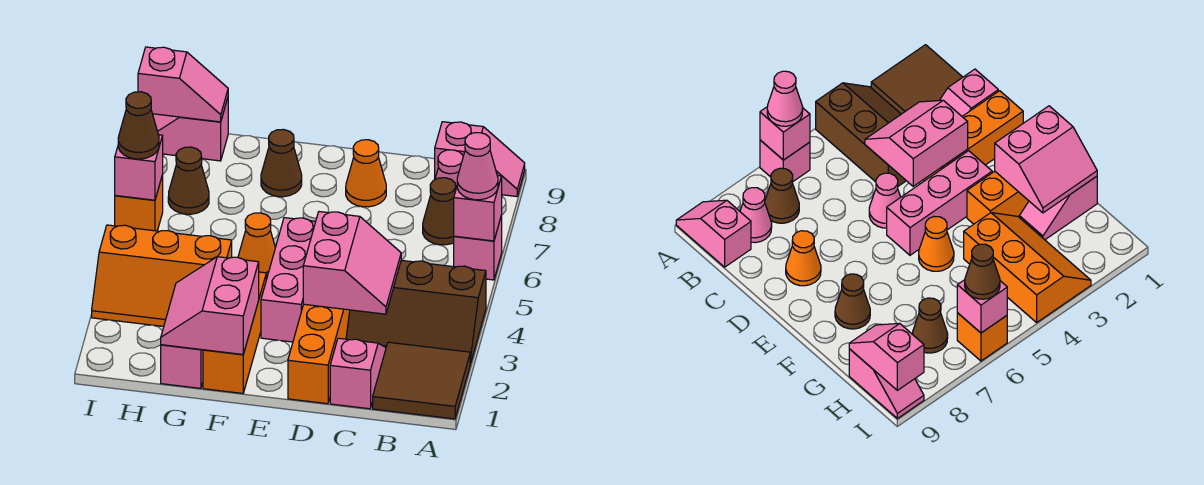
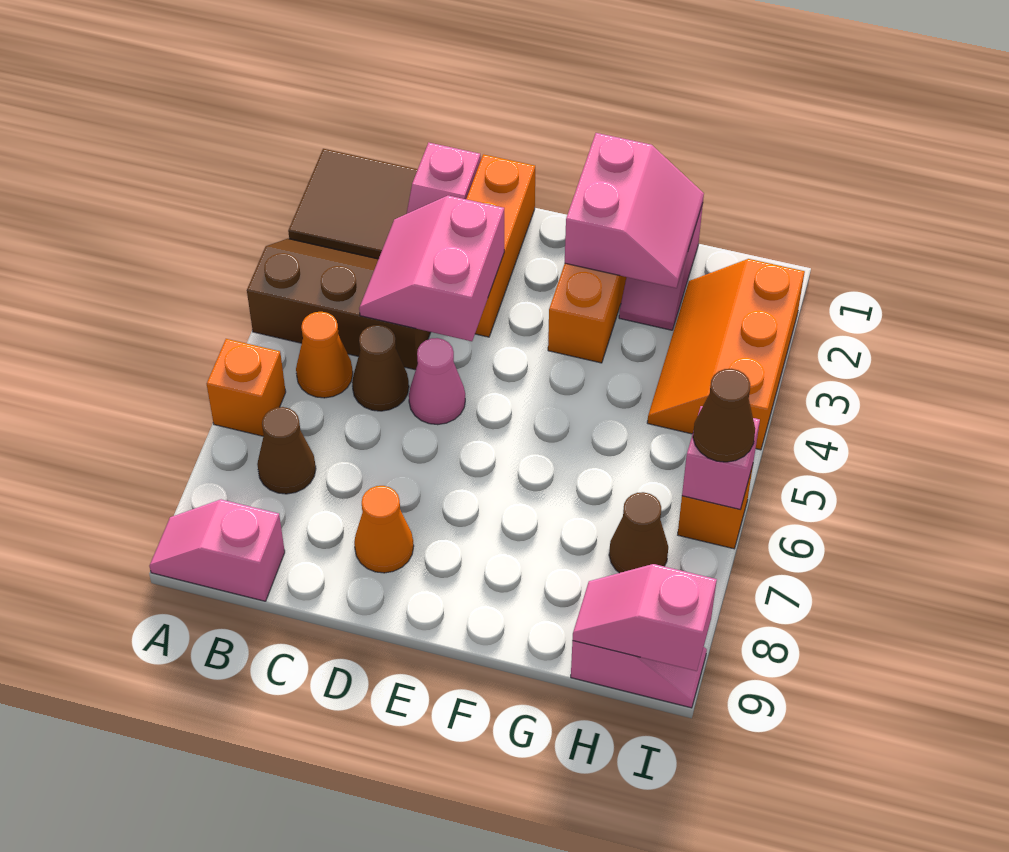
pink brick A6 level 1 -> orange brick A6 level 1
pink brick A6 level 2 -> none
pink cone A6 level 3 -> none
pink cone B8 level 1 -> none
pink brick E3:E5 level 1 -> none
orange cone F5 level 1 -> orange cone B5 level 1
brown cone F8 level 1 -> brown cone C5 level 1
orange slope G3:I4 level 1 top 4 -> orange slope H2:I4 level 1 top I

